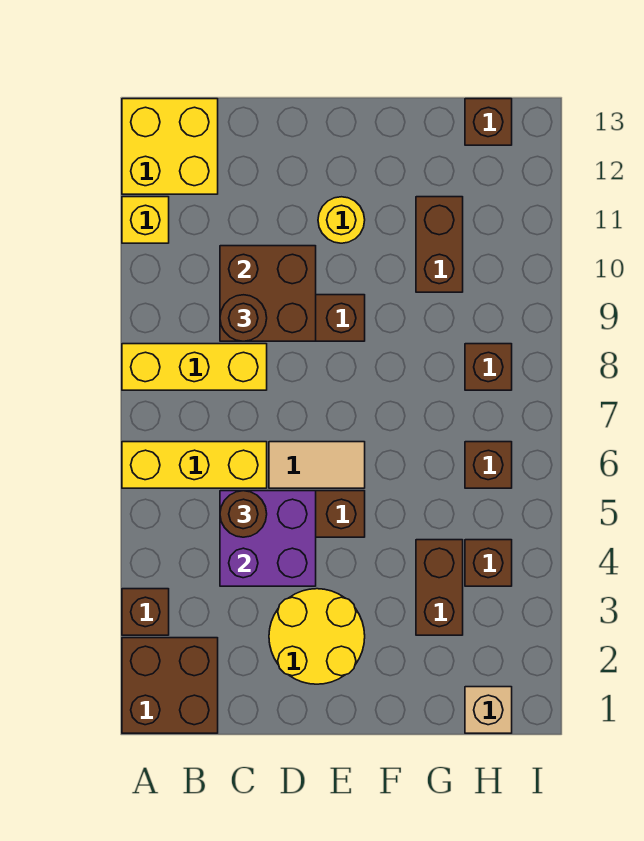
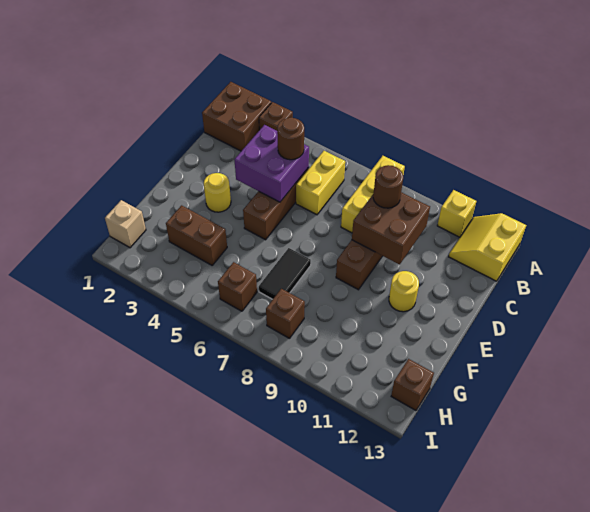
yellow brick A6:C6 level 1 -> yellow brick B6:C6 level 1
yellow brick A12:B13 level 1 -> yellow slope A12:B13 level 1 top 13
yellow round brick D2:E3 level 1 -> yellow round brick E3 level 1
tan tile D6:E6 level 1 -> none
none -> black tile F7:G7 level 1
brown brick G10:G11 level 1 -> none
brown brick H4 level 1 -> none

